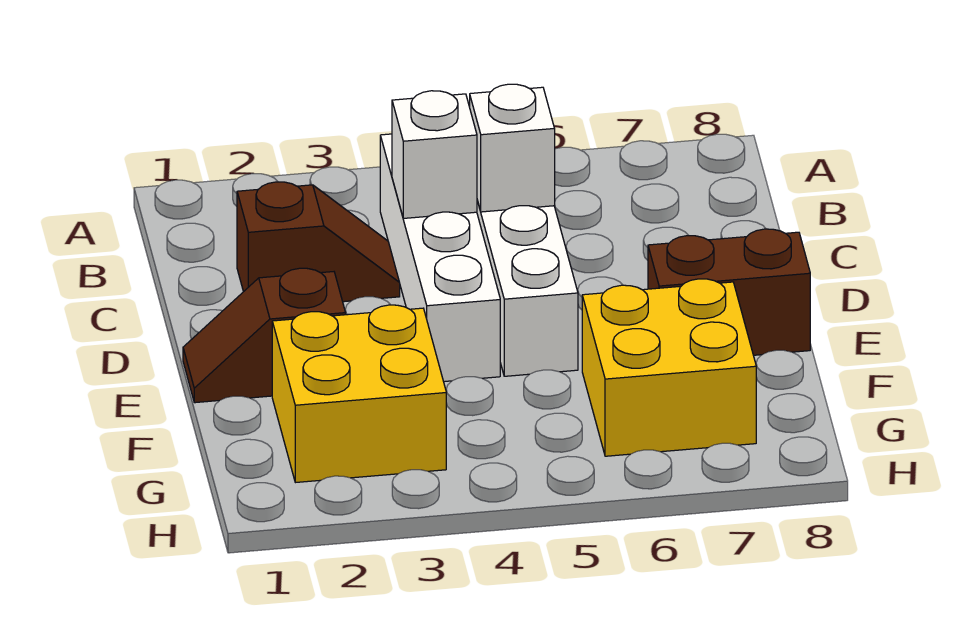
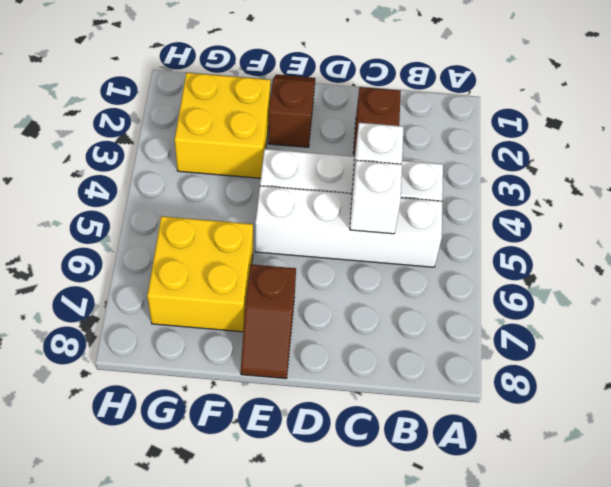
brown brick E7:E8 level 1 -> brown slope E7:E8 level 1 top 7

